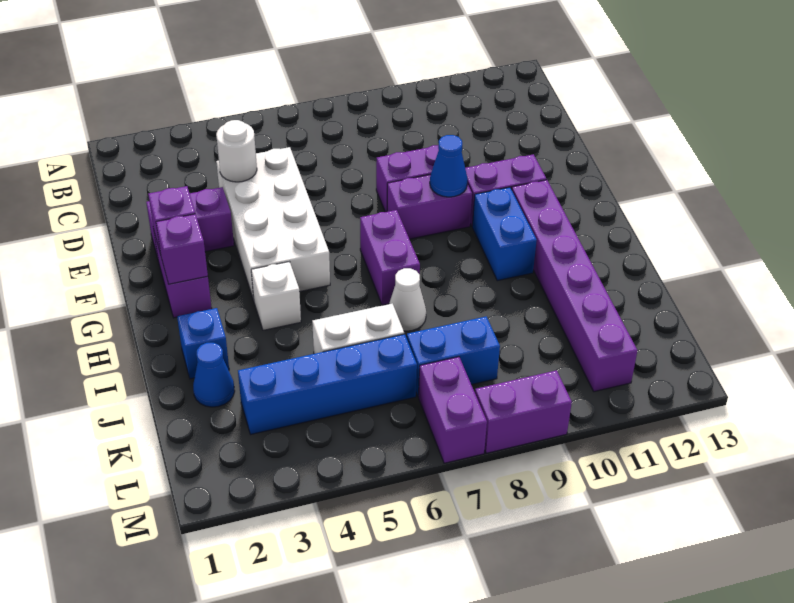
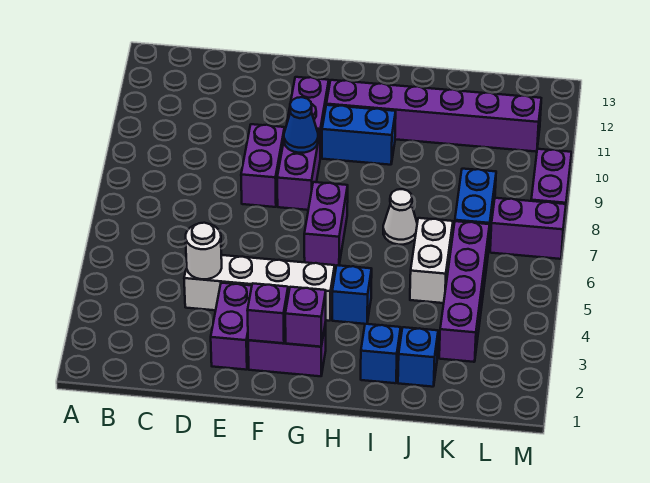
white brick D4:G5 level 1 -> white brick D4:G4 level 1
purple brick G7:H7 level 1 -> purple brick G6:G7 level 1
white brick H4 level 1 -> blue brick H4 level 1
blue cone J2 level 1 -> blue brick J2 level 1
blue brick K3:K6 level 1 -> purple brick K3:K6 level 1

